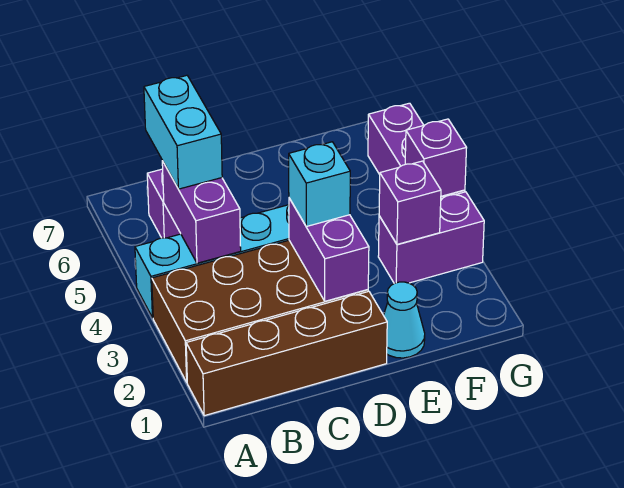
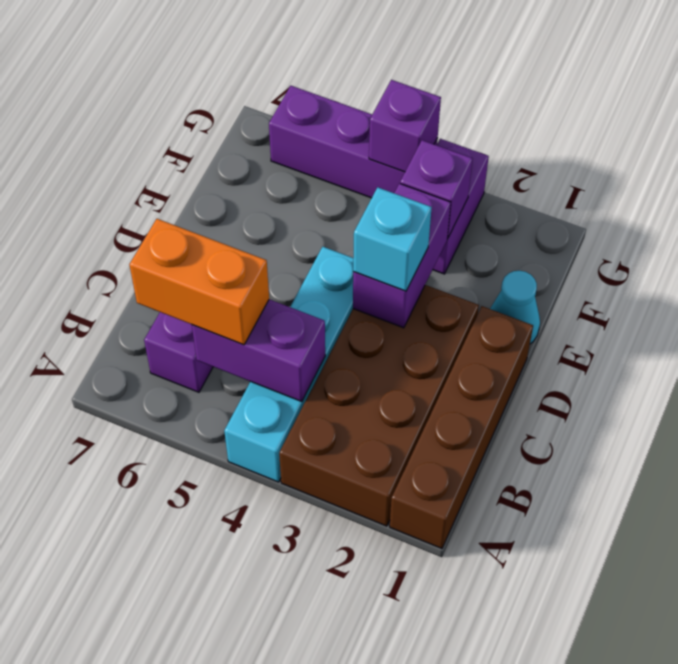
cyan brick B5:B6 level 3 -> orange brick B5:B6 level 3
purple brick D2:D3 level 2 -> purple brick D3:E3 level 2

